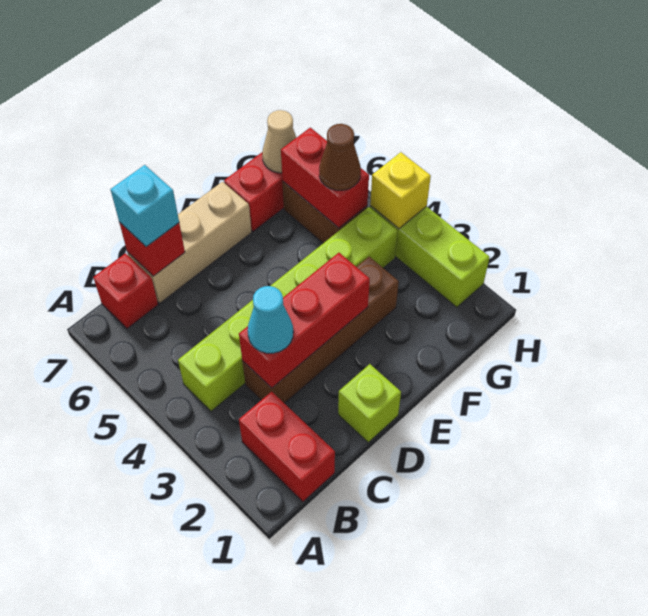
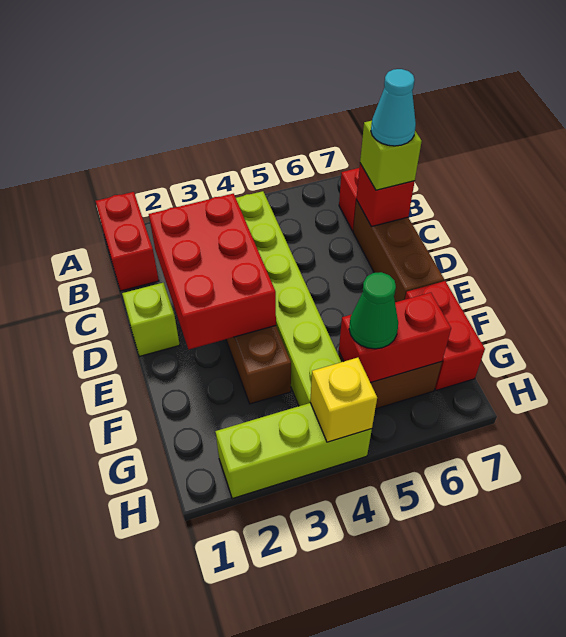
red brick B1:B2 level 1 -> red brick A1:B1 level 1
red brick C3:E3 level 2 -> red brick C2:E3 level 2
cyan cone C3 level 3 -> cyan cone C7 level 4
tan brick C7:E7 level 1 -> brown brick C7:E7 level 1
cyan brick C7 level 3 -> lime brick C7 level 3
brown cone G5 level 3 -> green cone G5 level 3
tan cone G7 level 2 -> none

